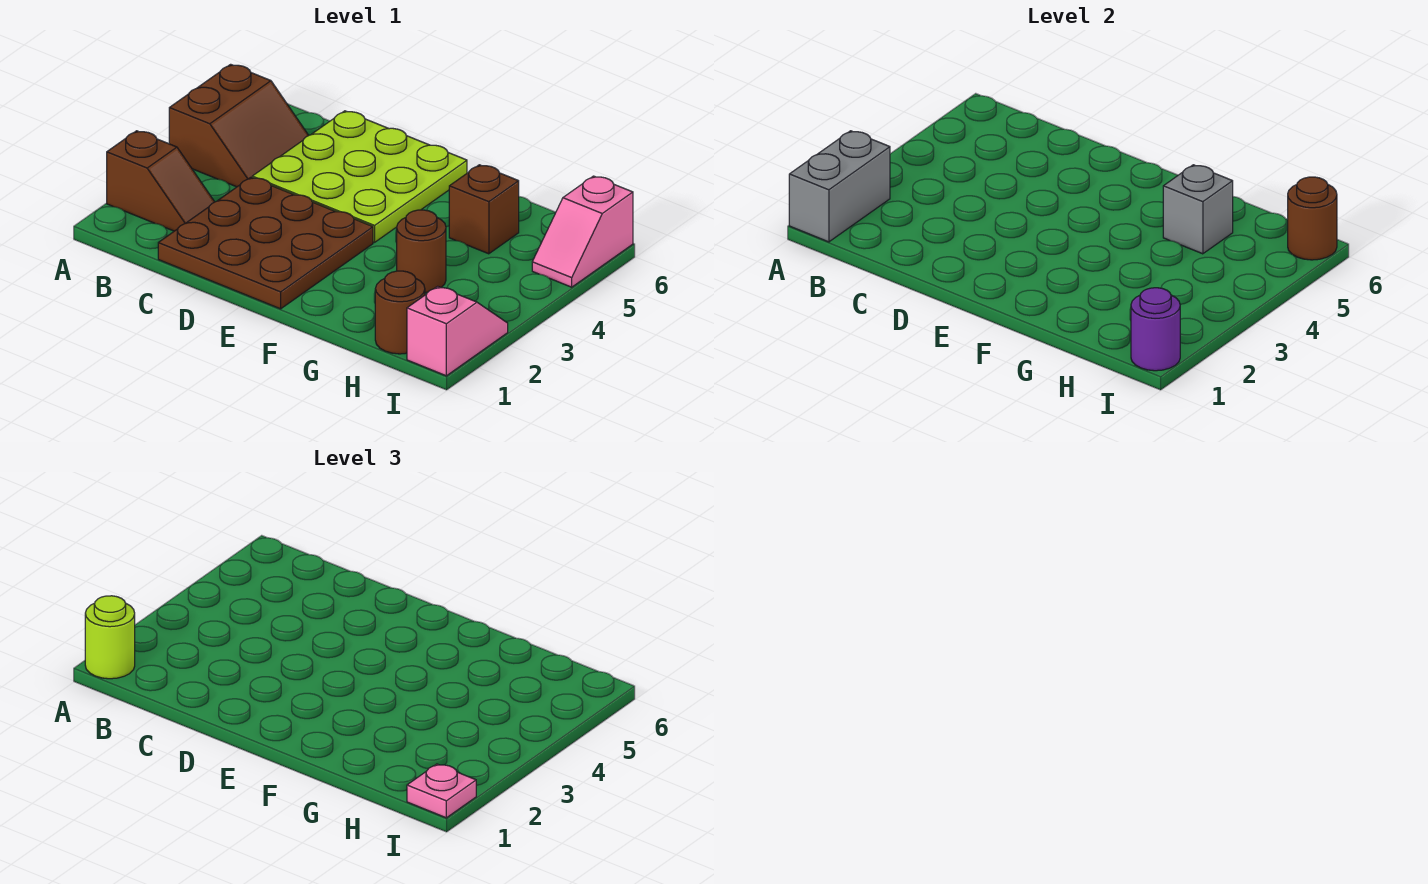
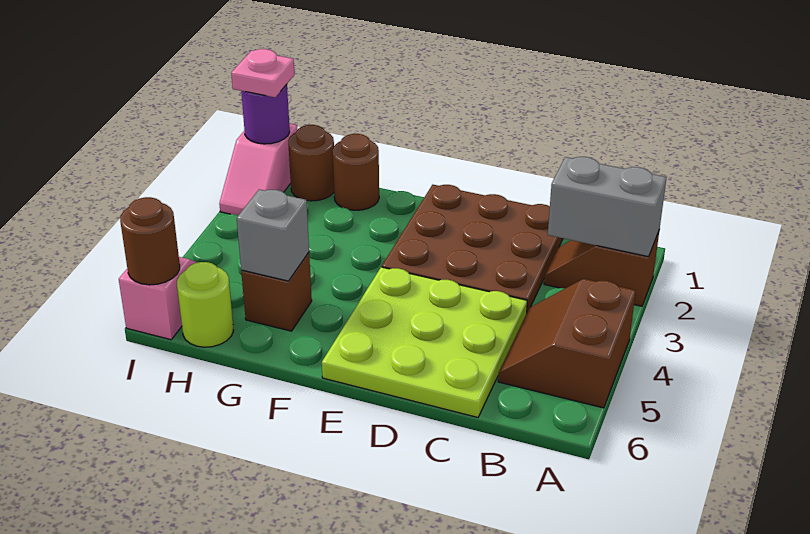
grey brick A1:A2 level 2 -> grey brick A2:B2 level 2
lime round brick A1 level 3 -> lime round brick H6 level 1
brown round brick G3 level 1 -> brown round brick G1 level 1

